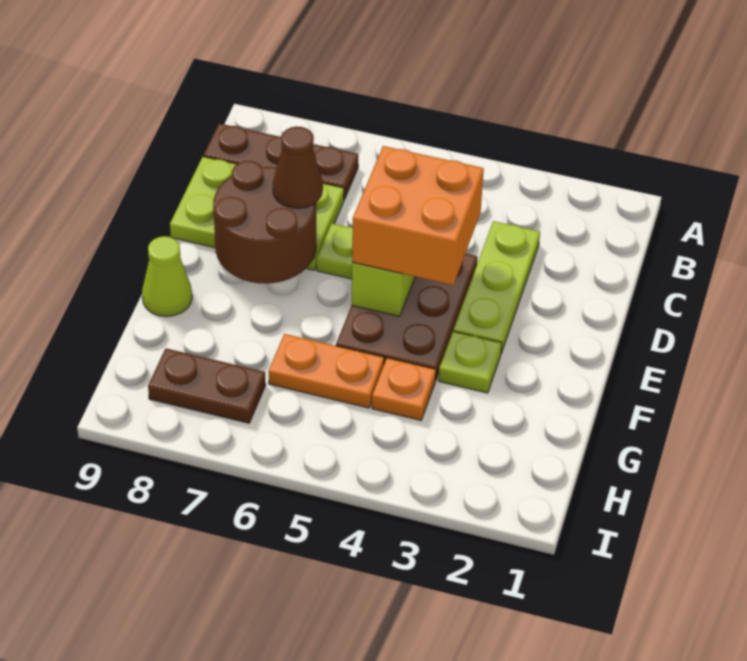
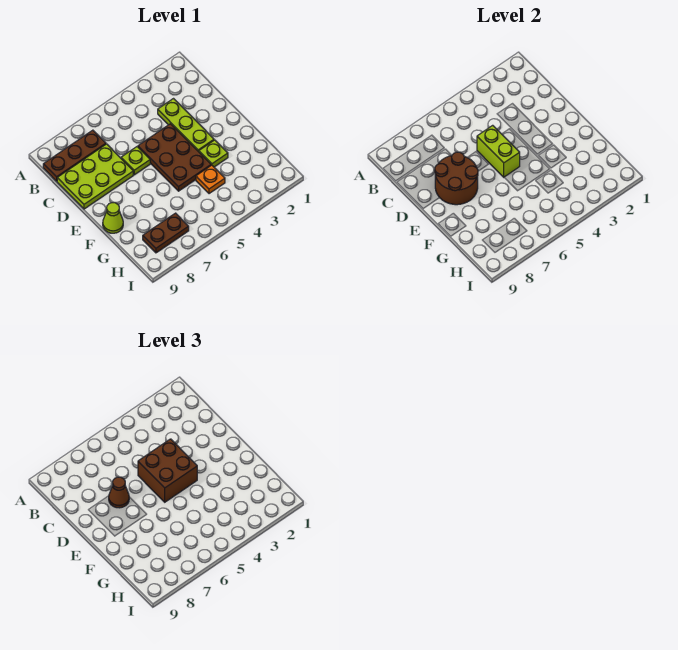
orange brick D4:E5 level 3 -> brown brick D4:E5 level 3
orange plate G5:G6 level 1 -> none

